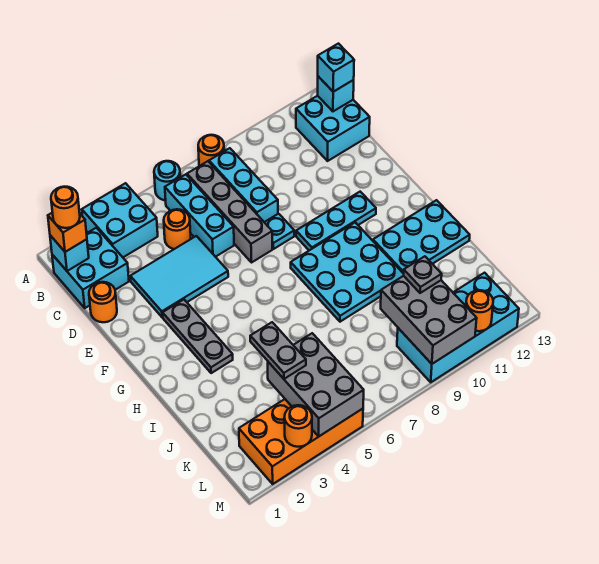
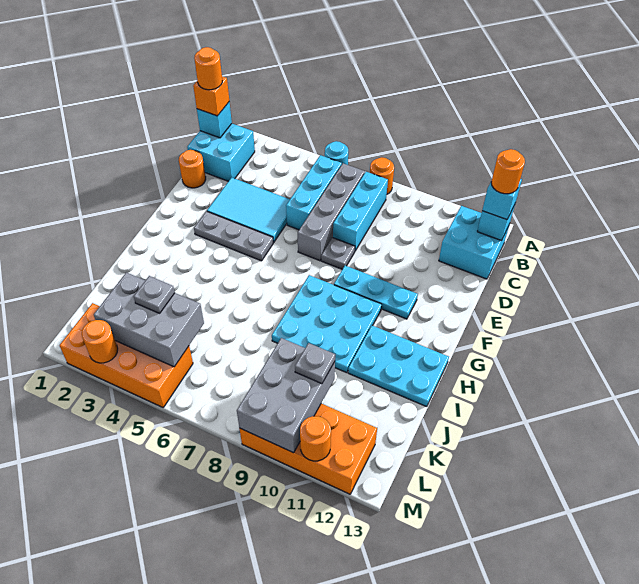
cyan brick A3:B4 level 1 -> none
orange round brick C5 level 1 -> orange round brick B13 level 4
cyan plate E8 level 1 -> grey plate E8 level 1
grey plate F3:H3 level 1 -> grey plate F3:F5 level 1
grey plate J4:K4 level 3 -> grey plate K4 level 3
grey brick K4:M5 level 2 -> grey brick K3:L5 level 2
cyan brick L9:M12 level 1 -> orange brick L9:M12 level 1

